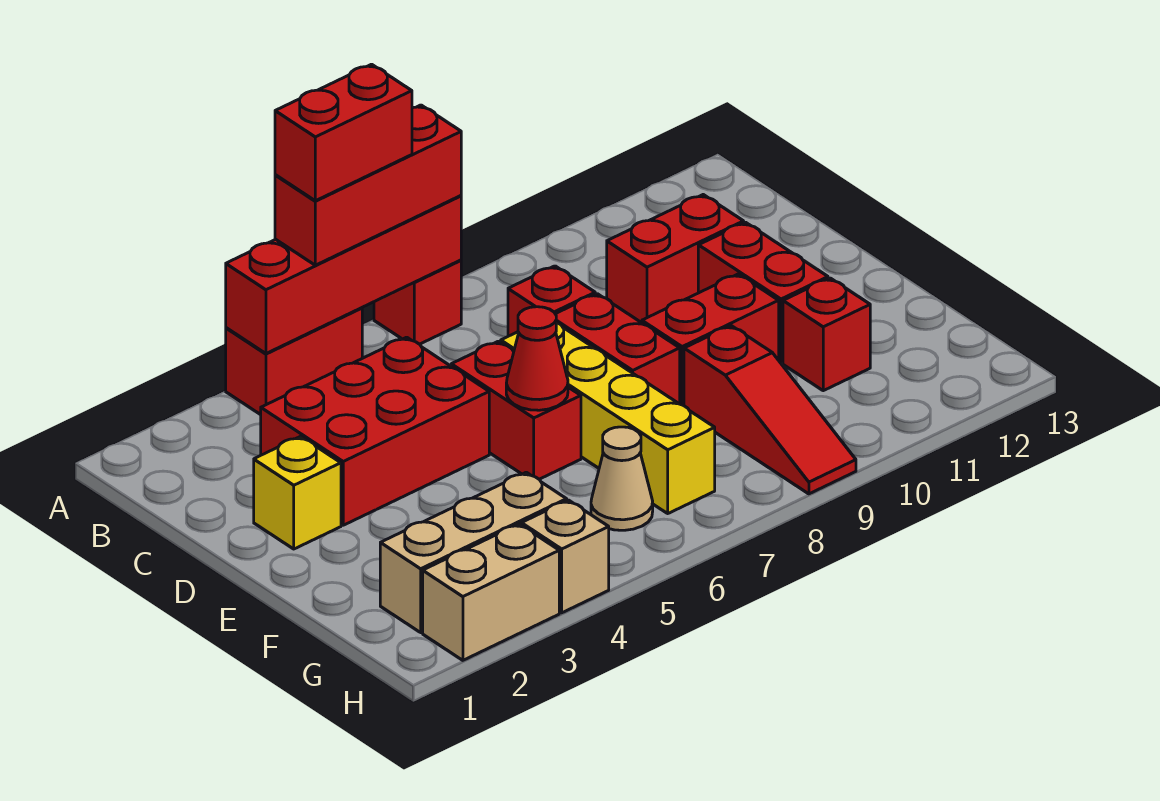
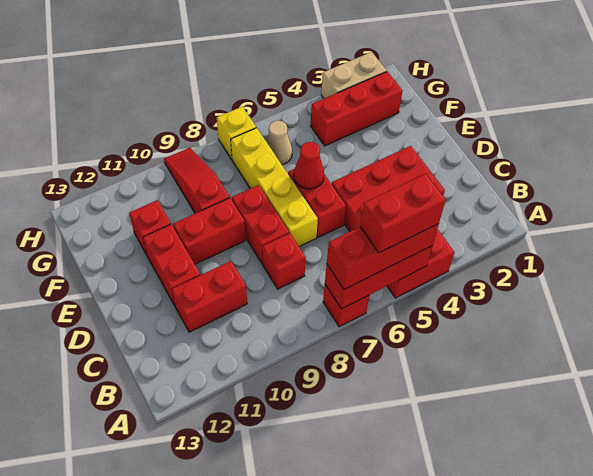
red brick A4:A7 level 2 -> red brick A5:A7 level 2
yellow brick D2 level 1 -> yellow brick H7 level 1
tan brick G2:G4 level 1 -> red brick G2:G4 level 1
tan brick H4 level 1 -> none

